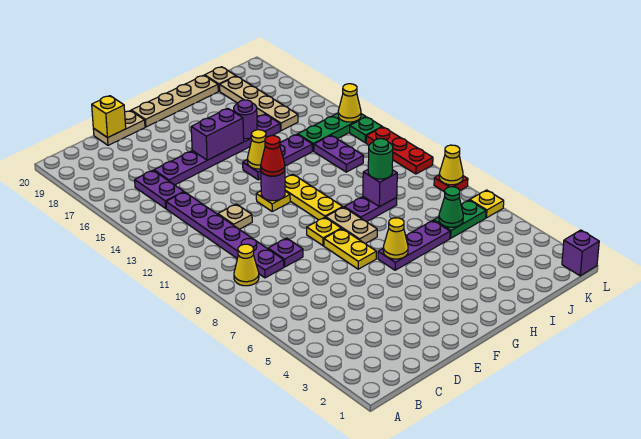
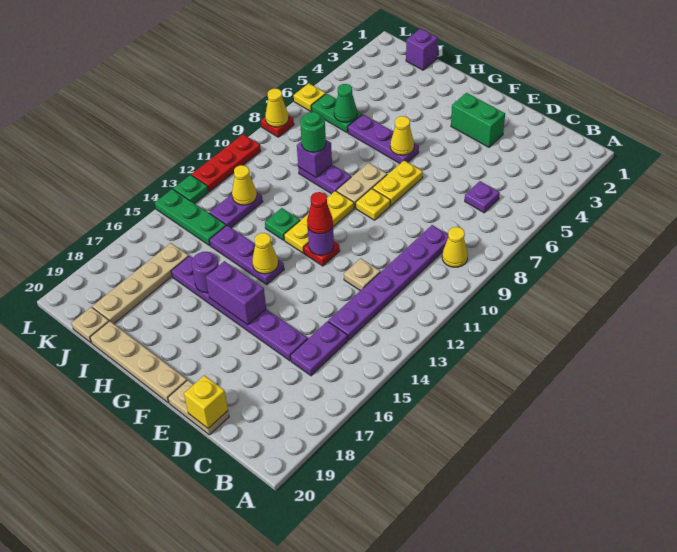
purple plate D9 level 1 -> purple plate C6 level 1
none -> green brick E3:F3 level 1
yellow plate F12 level 1 -> red plate F12 level 1
none -> green plate H12 level 1
purple brick L1 level 1 -> purple brick J1 level 1
yellow cone L14 level 2 -> yellow cone J12 level 2

